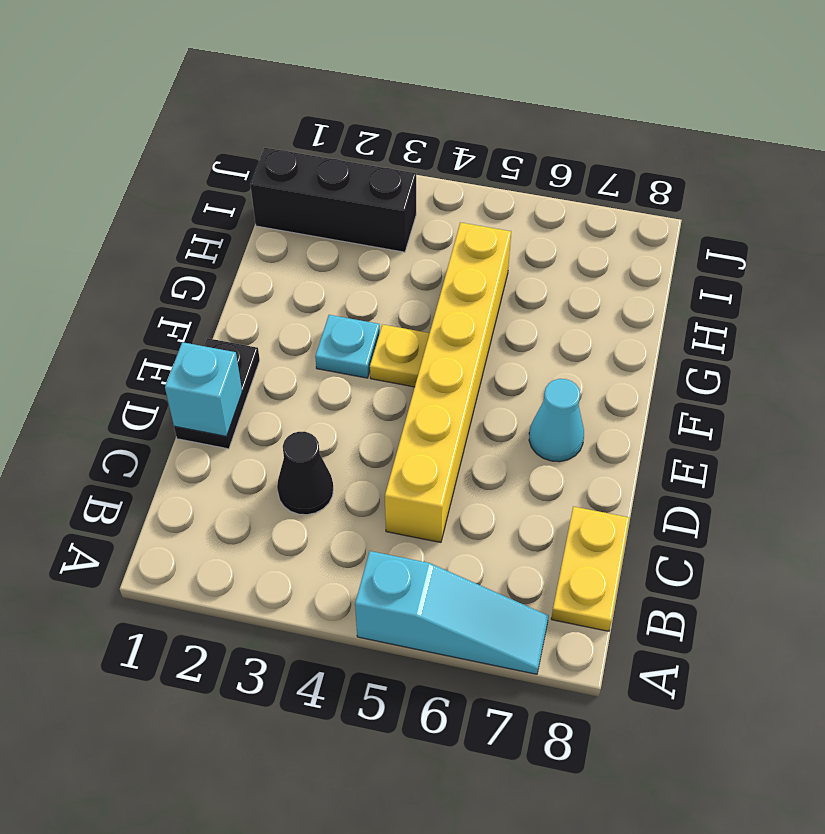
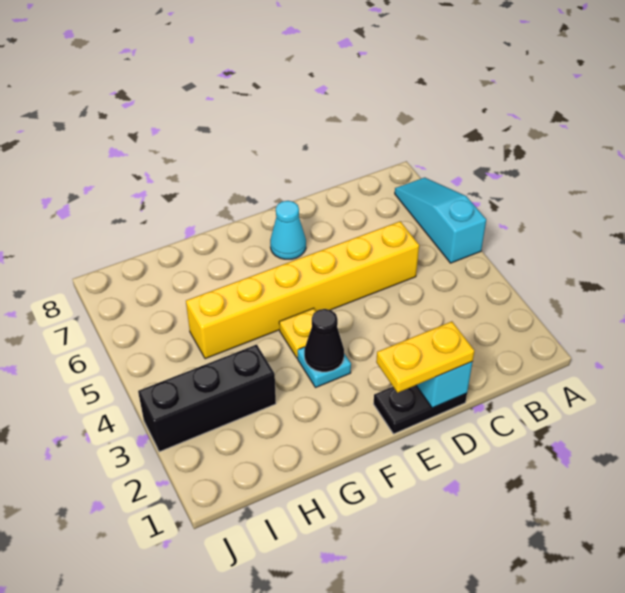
yellow plate B8:C8 level 1 -> yellow plate D1:E1 level 3
black cone C3 level 1 -> black cone F3 level 2
black brick I1:I3 level 1 -> black brick H3:J3 level 1

